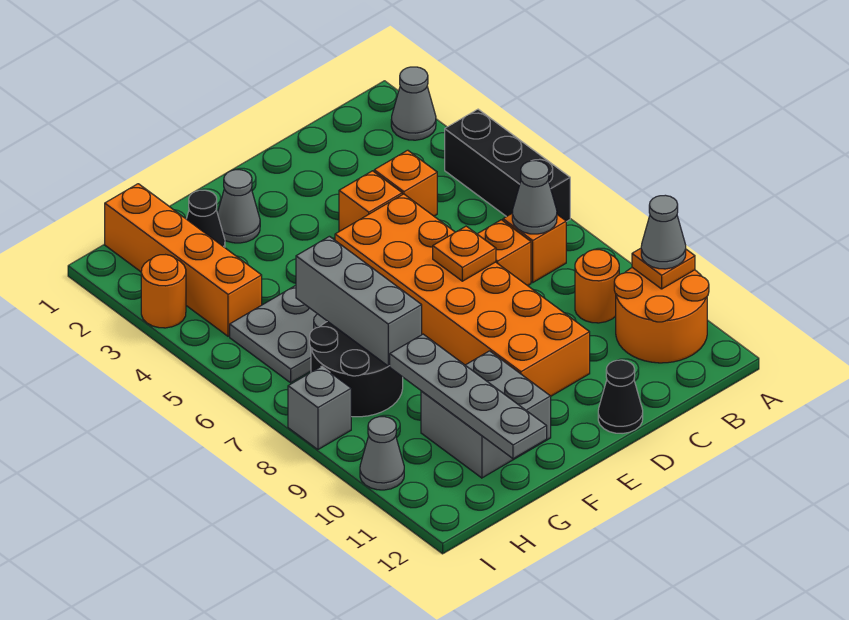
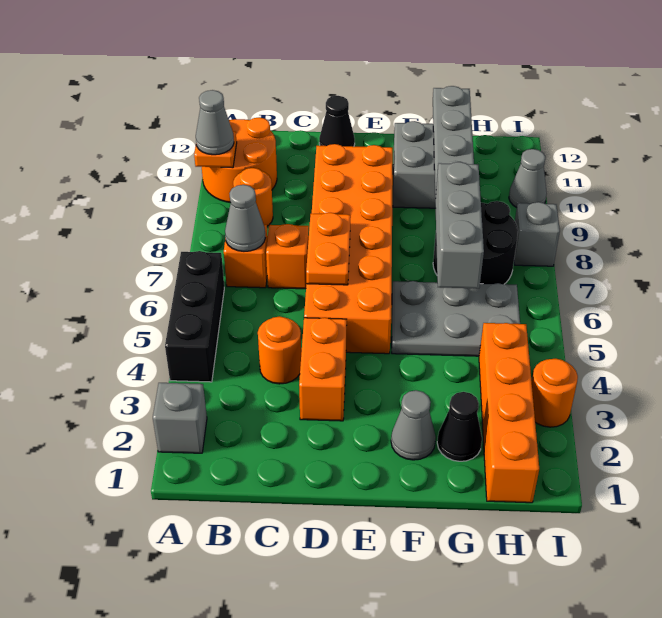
grey cone A2 level 1 -> grey brick A2 level 1
orange brick C4 level 1 -> orange round brick C4 level 1
orange brick D4 level 1 -> orange brick D3:D4 level 1
orange plate D7 level 2 -> orange plate D6:D7 level 2

